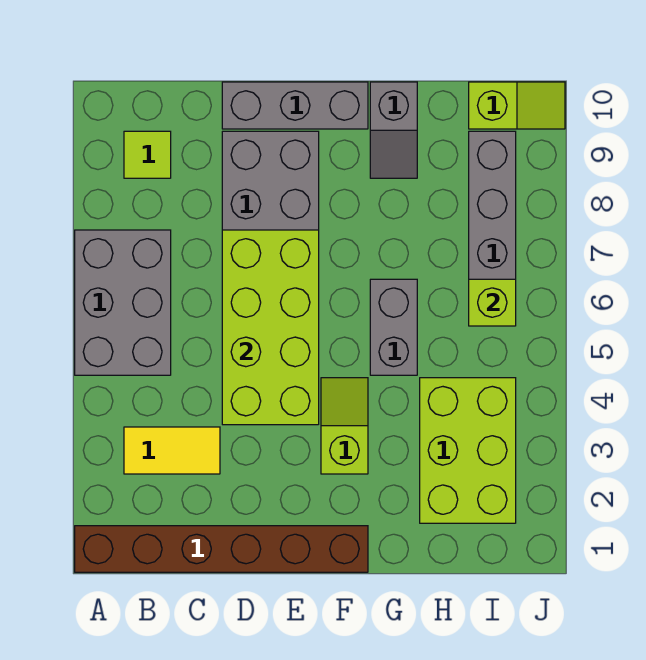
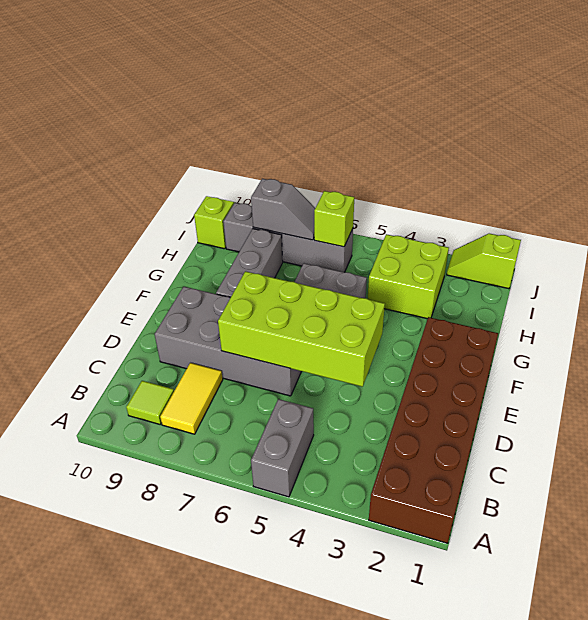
brown brick A1:F1 level 1 -> brown brick A1:F2 level 1
grey brick A5:B7 level 1 -> grey brick A5:B5 level 1
yellow tile B3:C3 level 1 -> yellow tile B8:C8 level 1
grey brick D10:F10 level 1 -> grey brick F8:H8 level 1
lime slope F3:F4 level 1 top 3 -> lime slope J1:J2 level 1 top 1
grey slope G9:G10 level 1 top 10 -> grey slope I7:I8 level 2 top 8
lime brick H2:I4 level 1 -> lime brick H3:I4 level 1

